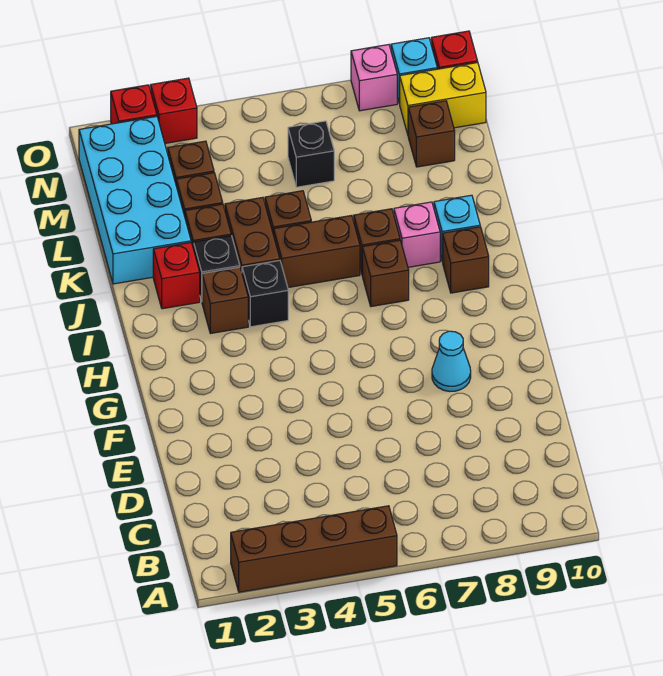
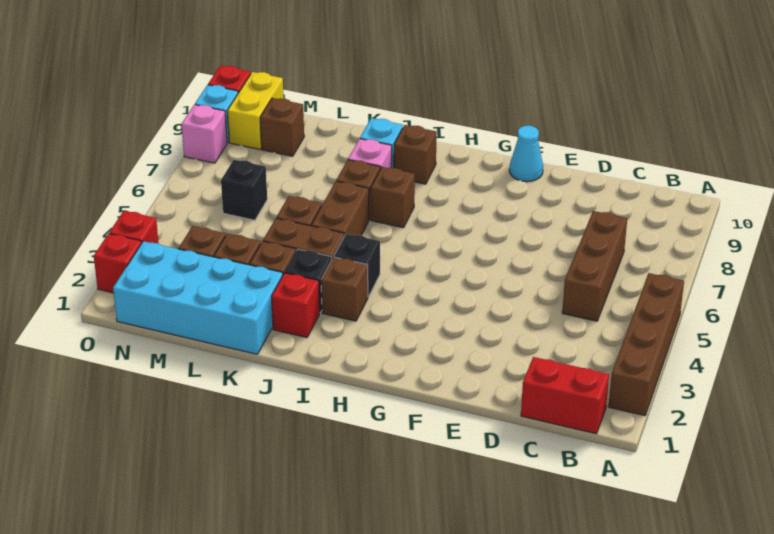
none -> red brick B1:C1 level 1
none -> brown brick C5:C7 level 1
cyan cone F8 level 1 -> cyan cone F10 level 1

